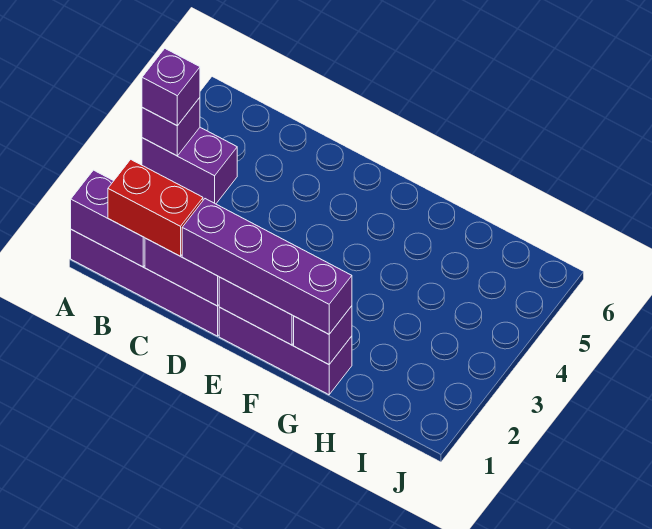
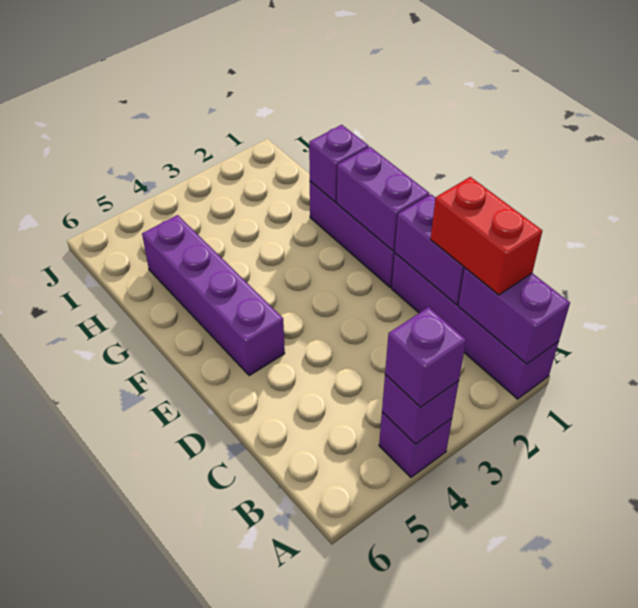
purple brick A4:B4 level 1 -> purple brick A4 level 1
purple brick D1:G1 level 3 -> purple brick E5:H5 level 1

